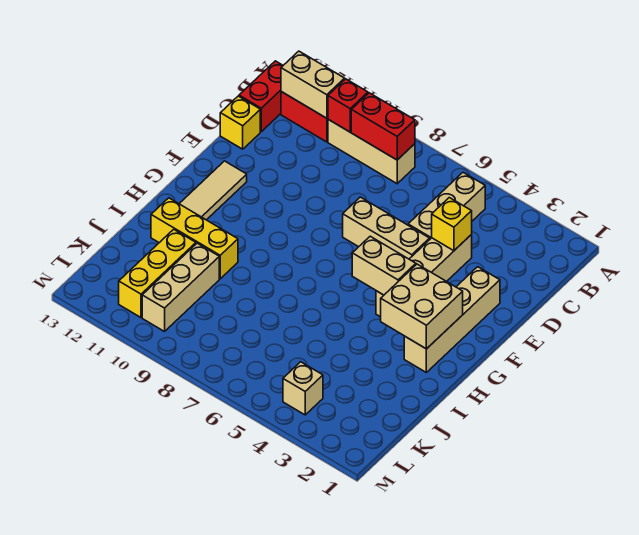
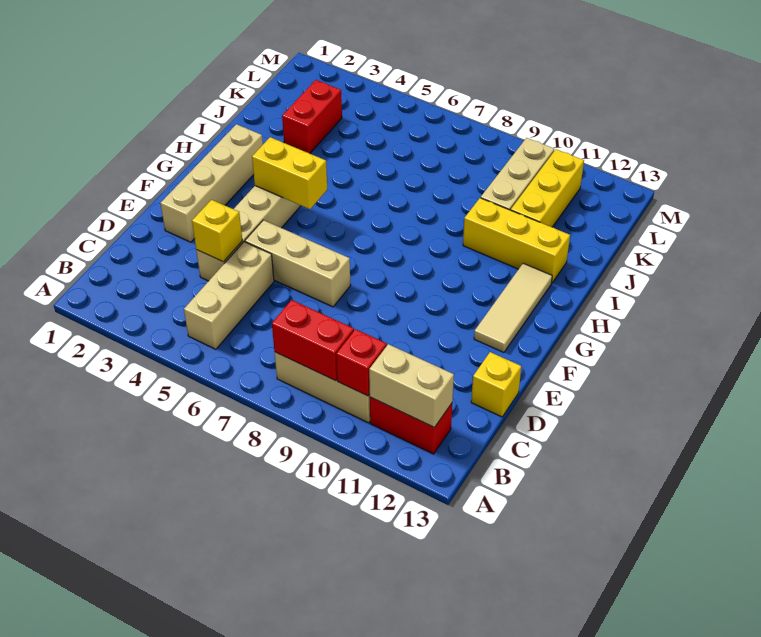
red brick B13:C13 level 1 -> red brick J3:K3 level 1
tan brick G2:H3 level 2 -> none
tan brick G4:G5 level 2 -> yellow brick G4:G5 level 2
tan brick L4 level 1 -> none

